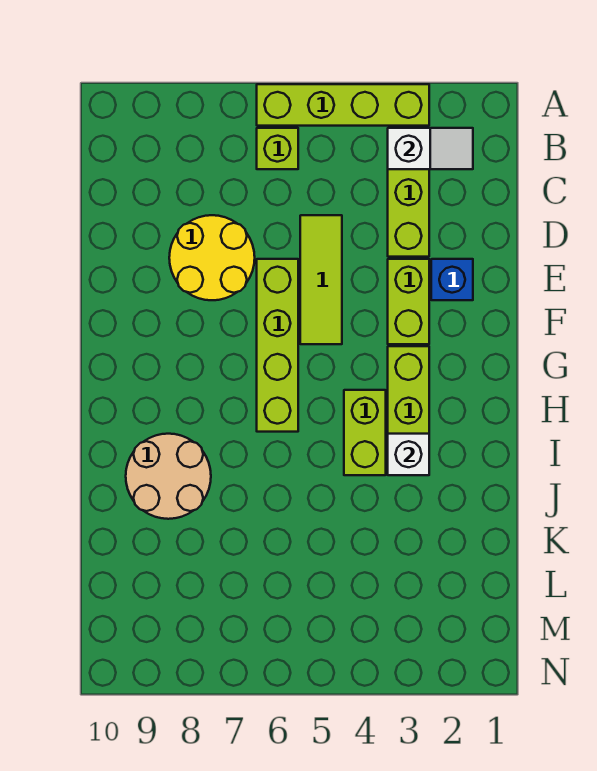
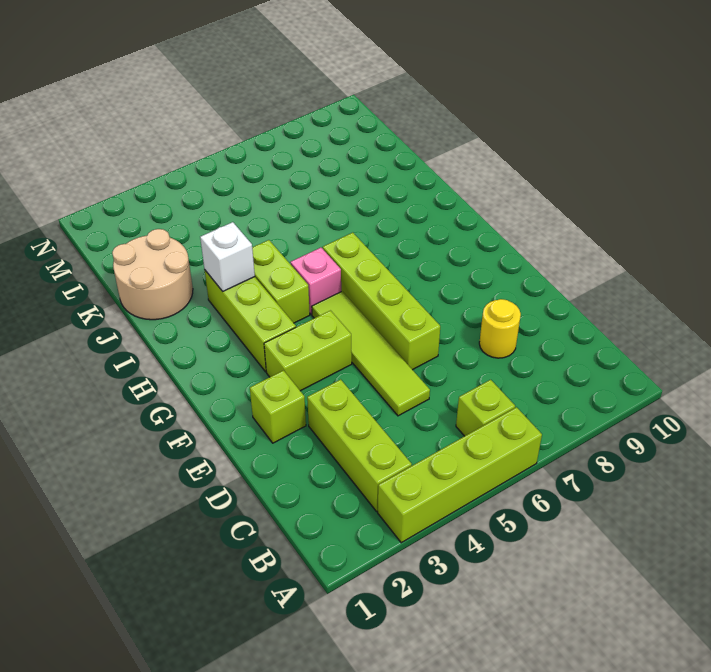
white slope B2:B3 level 2 top 3 -> none
lime tile D5:F5 level 1 -> lime tile D5:G5 level 1
yellow round brick D7:E8 level 1 -> yellow round brick D8 level 1
blue brick E2 level 1 -> lime brick E2 level 1
lime brick E3:F3 level 1 -> lime brick F3:F4 level 1
none -> pink brick H5 level 1
tan round brick I8:J9 level 1 -> tan round brick J1:K2 level 1

